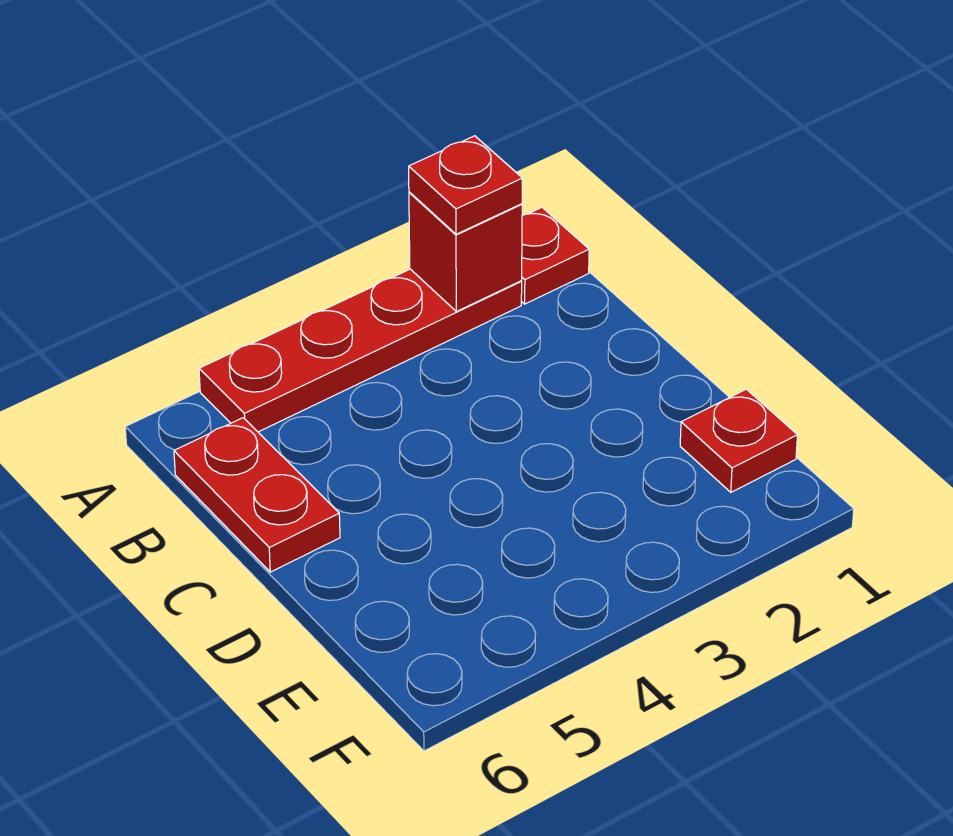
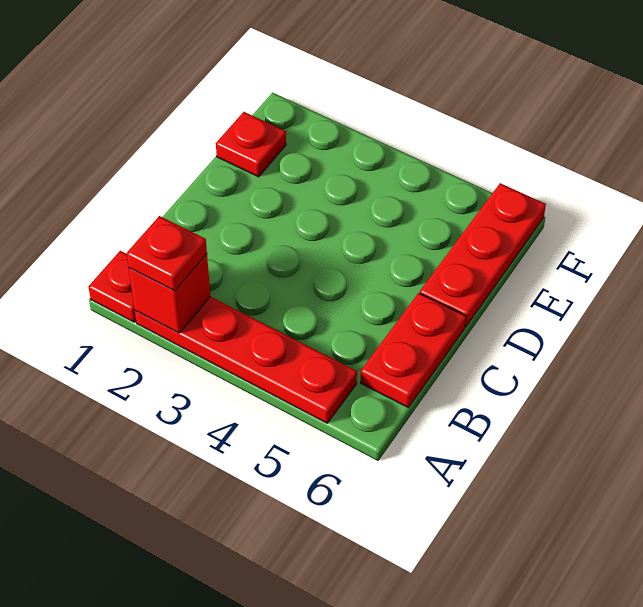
none -> red plate D6:F6 level 1

